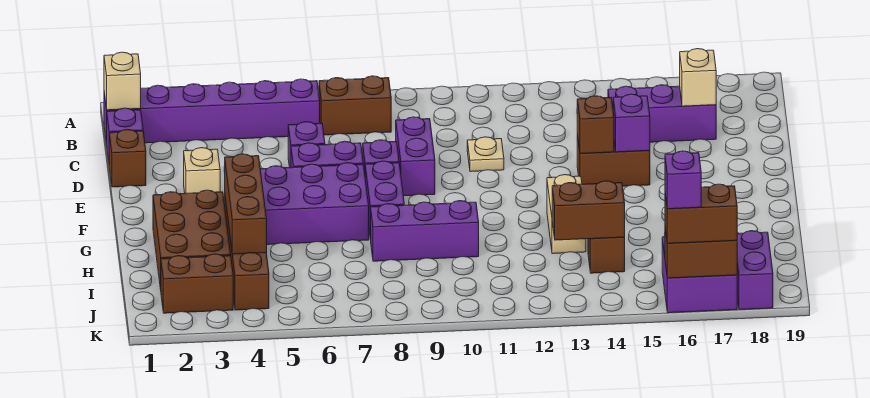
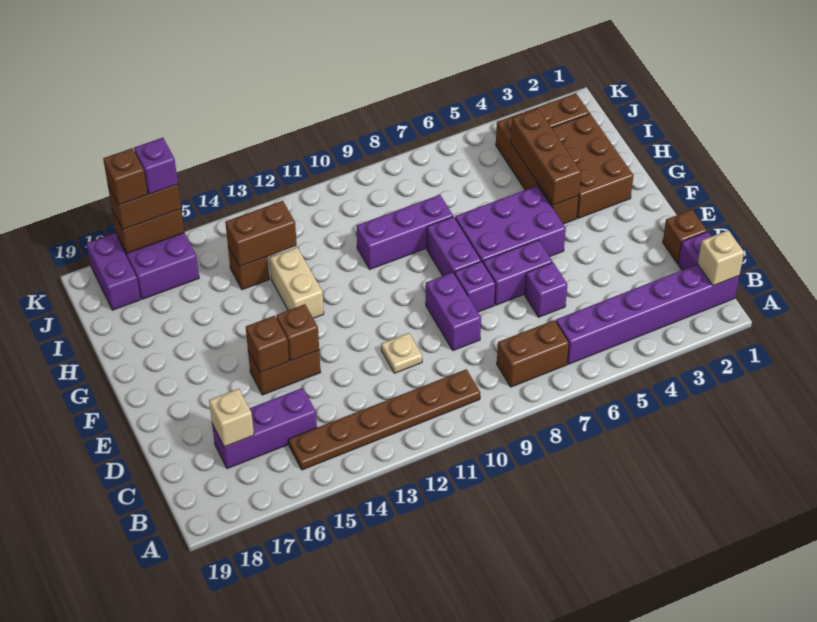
none -> brown plate B10:B15 level 1
tan brick E3 level 1 -> none
purple brick E15 level 2 -> brown brick E15 level 2
none -> brown brick K17 level 4

